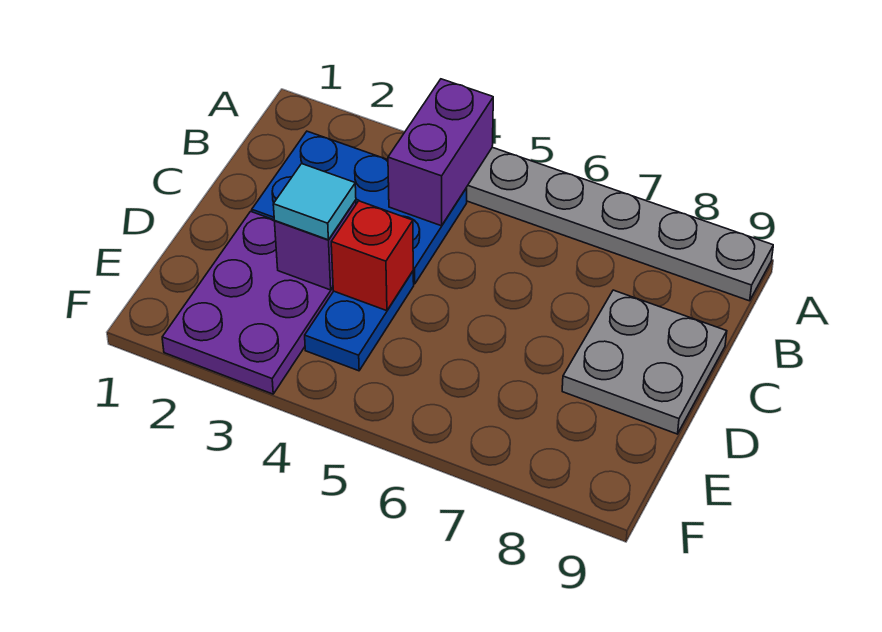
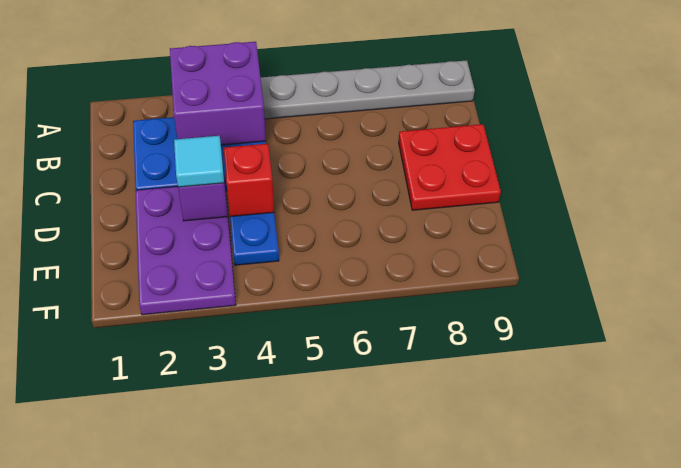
purple brick A4:B4 level 2 -> purple brick A3:B4 level 2
grey plate C8:D9 level 1 -> red plate C8:D9 level 1

